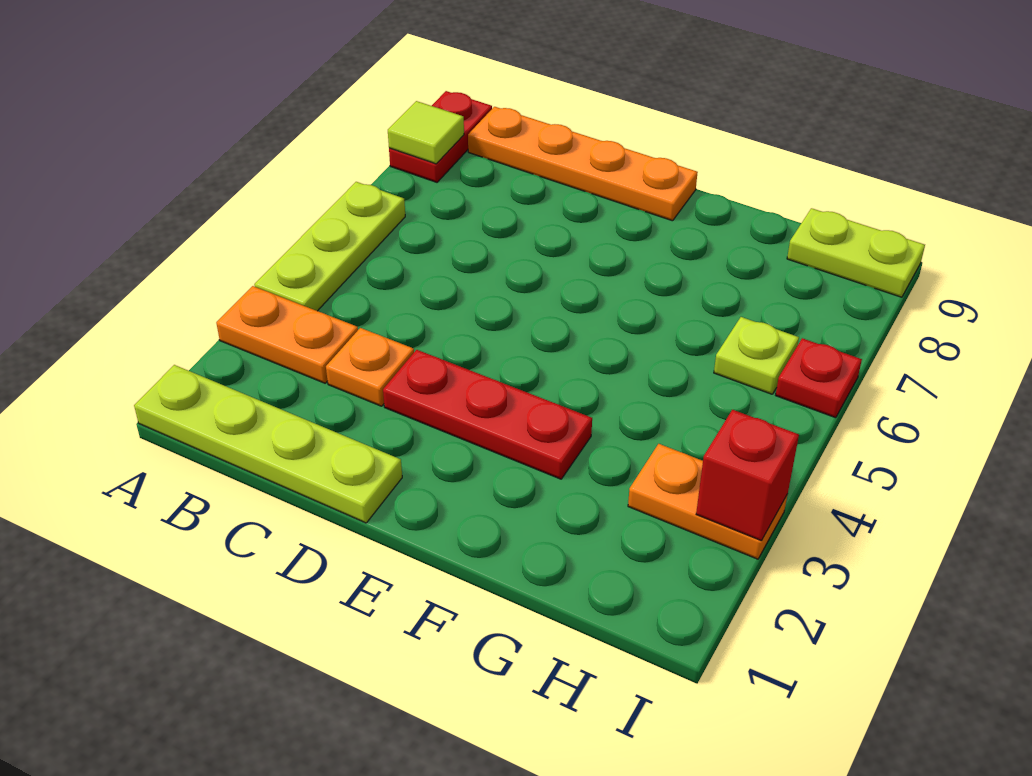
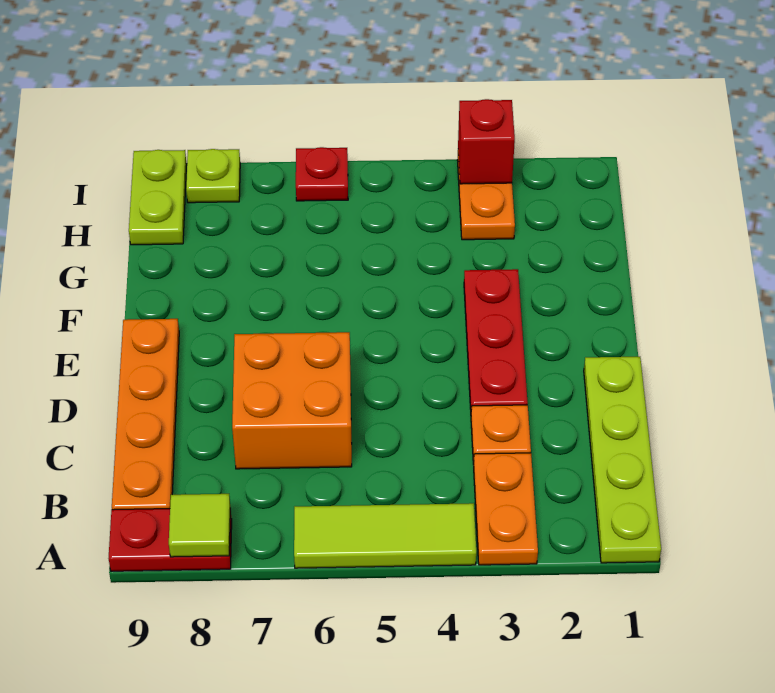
lime plate A4:A6 level 1 -> lime tile A4:A6 level 1
none -> orange brick C6:D7 level 1
lime plate H6 level 1 -> lime plate I8 level 1

